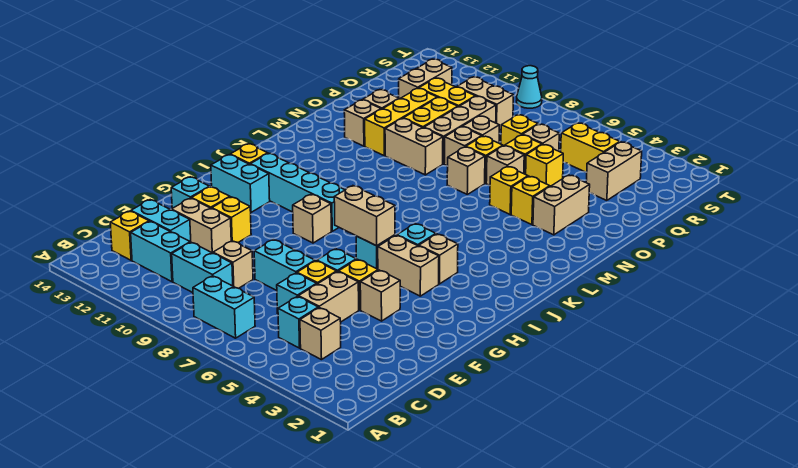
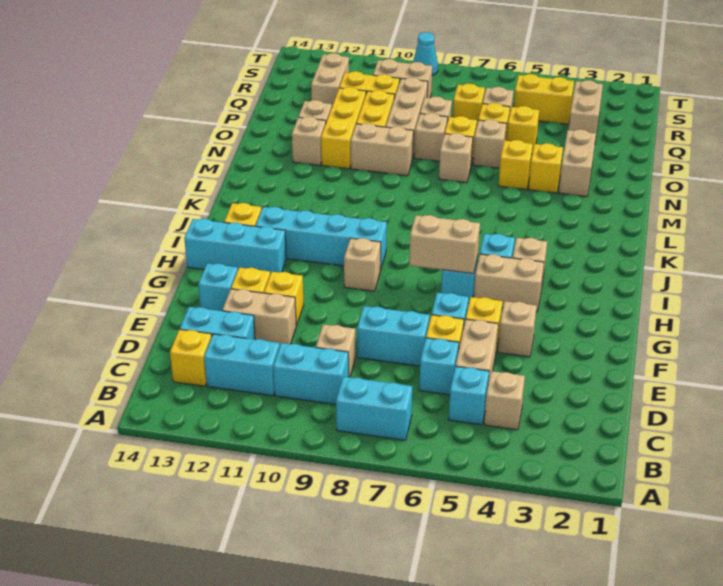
cyan brick H12:H13 level 1 -> cyan brick H12:H14 level 1

